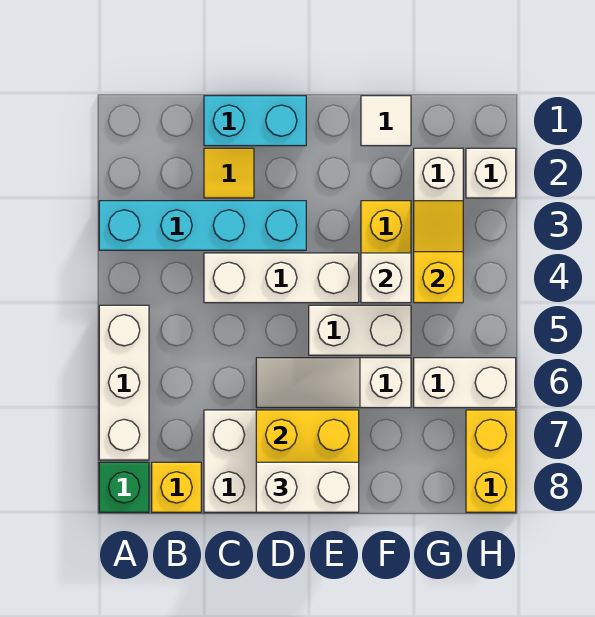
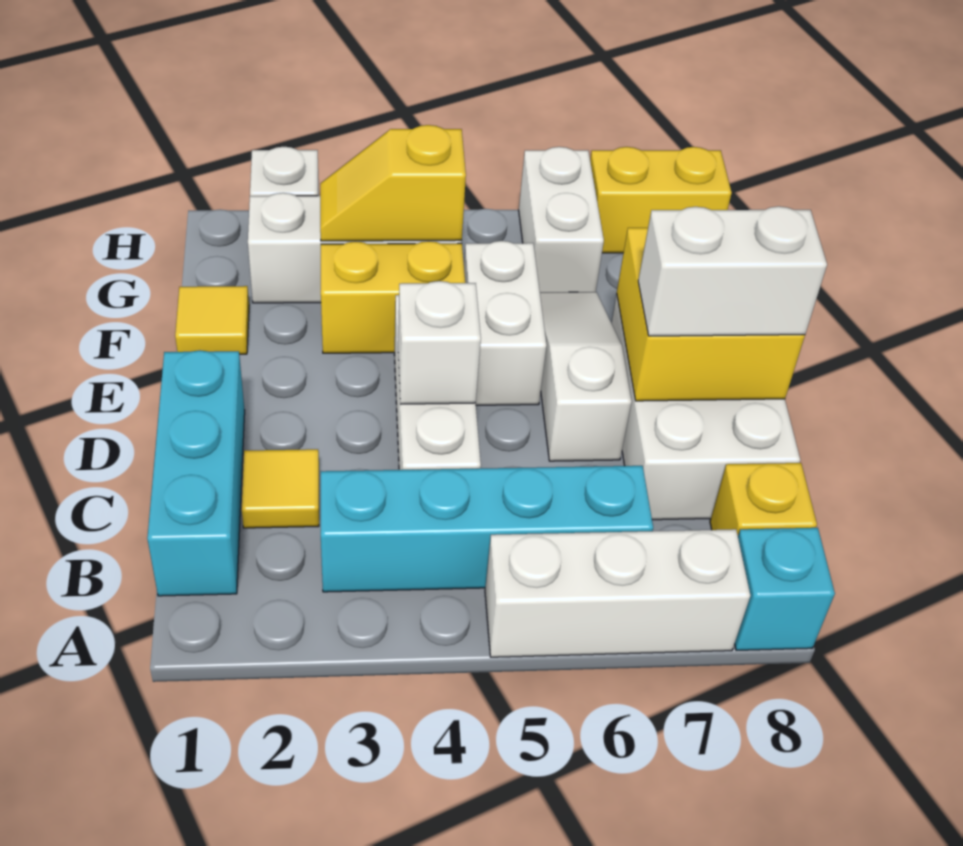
cyan brick A3:D3 level 1 -> cyan brick B3:B6 level 1
green brick A8 level 1 -> cyan brick A8 level 1
cyan brick C1:D1 level 1 -> cyan brick B1:D1 level 1
white slope D6:F6 level 1 top F -> white slope D6:F6 level 1 top D
white brick D8:E8 level 3 -> white brick D7:D8 level 3
white tile F1 level 1 -> yellow tile F1 level 1
white brick F4 level 2 -> white brick D4 level 2

